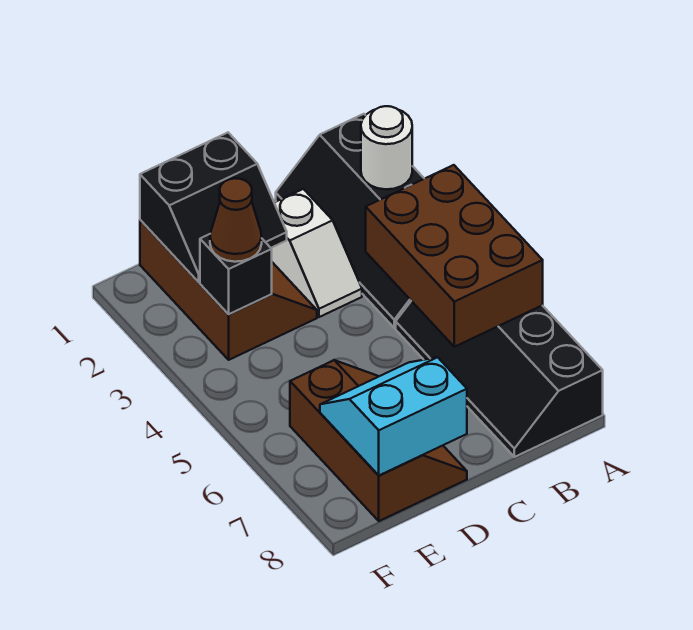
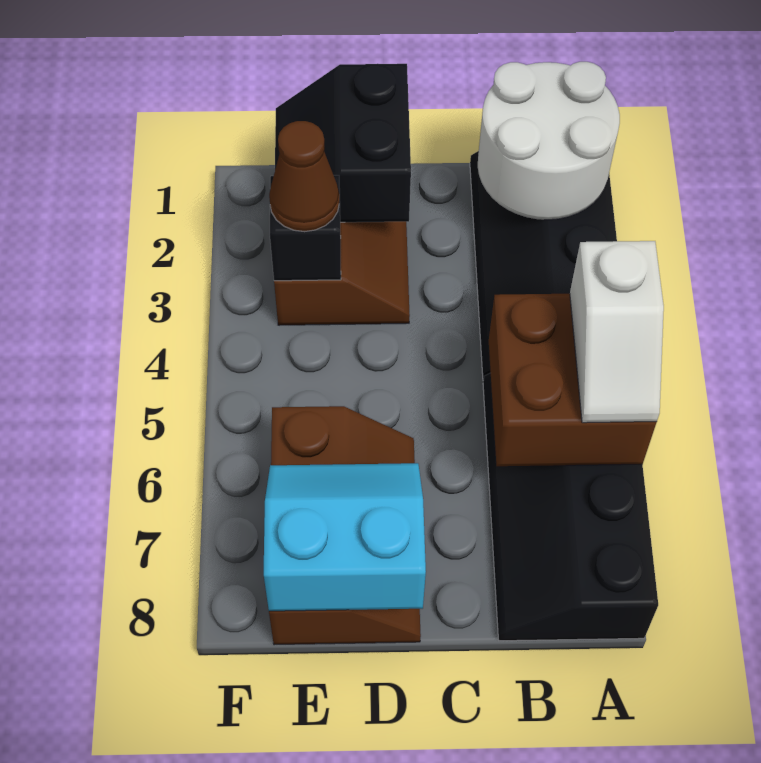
white round brick A2 level 2 -> white round brick A1:B2 level 2
brown brick A4:B6 level 2 -> brown brick A5:B6 level 2
white slope C2:C3 level 1 top 2 -> white slope A5:A6 level 3 top 5
black slope D1:E2 level 2 top 1 -> black slope D1:E2 level 2 top D

